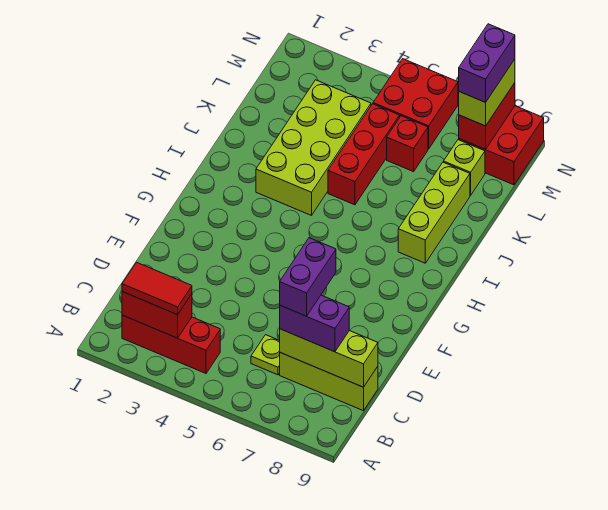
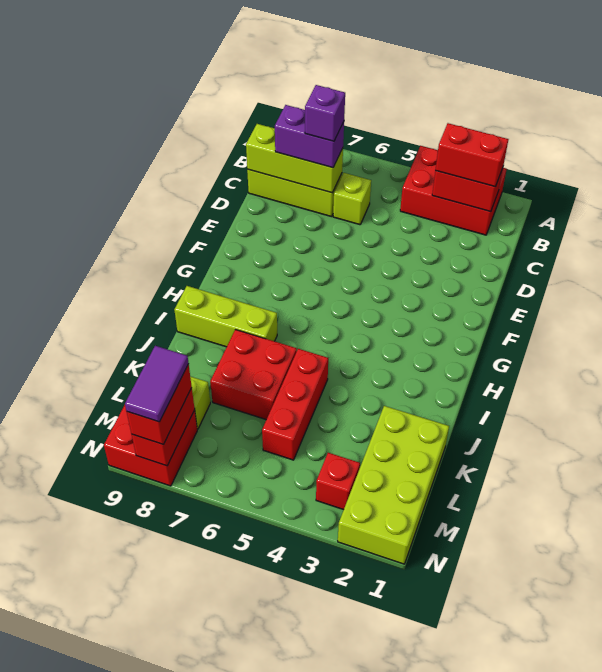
red brick B2:B4 level 1 -> red brick A2:B4 level 1
red tile B2:B3 level 3 -> red brick B2:B3 level 3
lime plate C6 level 1 -> lime brick C6 level 1
purple brick C7:D7 level 4 -> purple brick C7 level 4
lime brick I3:L4 level 1 -> lime brick K1:N2 level 1
lime brick I8:K8 level 1 -> lime brick I7:I9 level 1
red brick L6 level 1 -> red brick M3 level 1
red brick M5:N6 level 1 -> red brick J6:K7 level 1
lime brick M8:N8 level 3 -> red brick M8:N8 level 3
purple brick M8:N8 level 4 -> purple tile M8:N8 level 4

